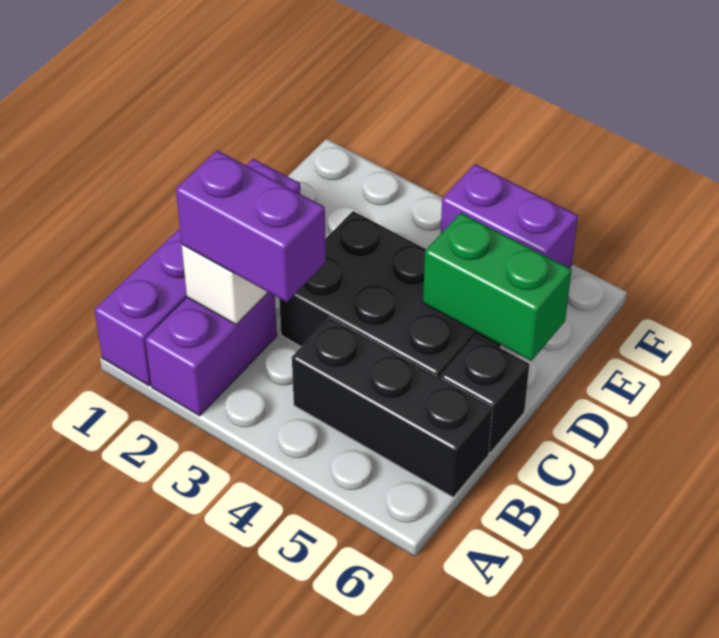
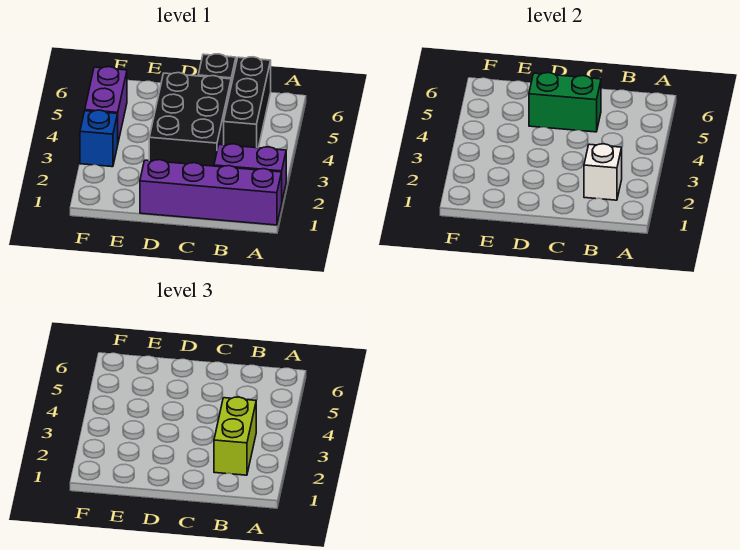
purple brick B2:B3 level 3 -> lime brick B2:B3 level 3
green brick D5:D6 level 2 -> green brick C5:D5 level 2
none -> blue brick F3 level 1

